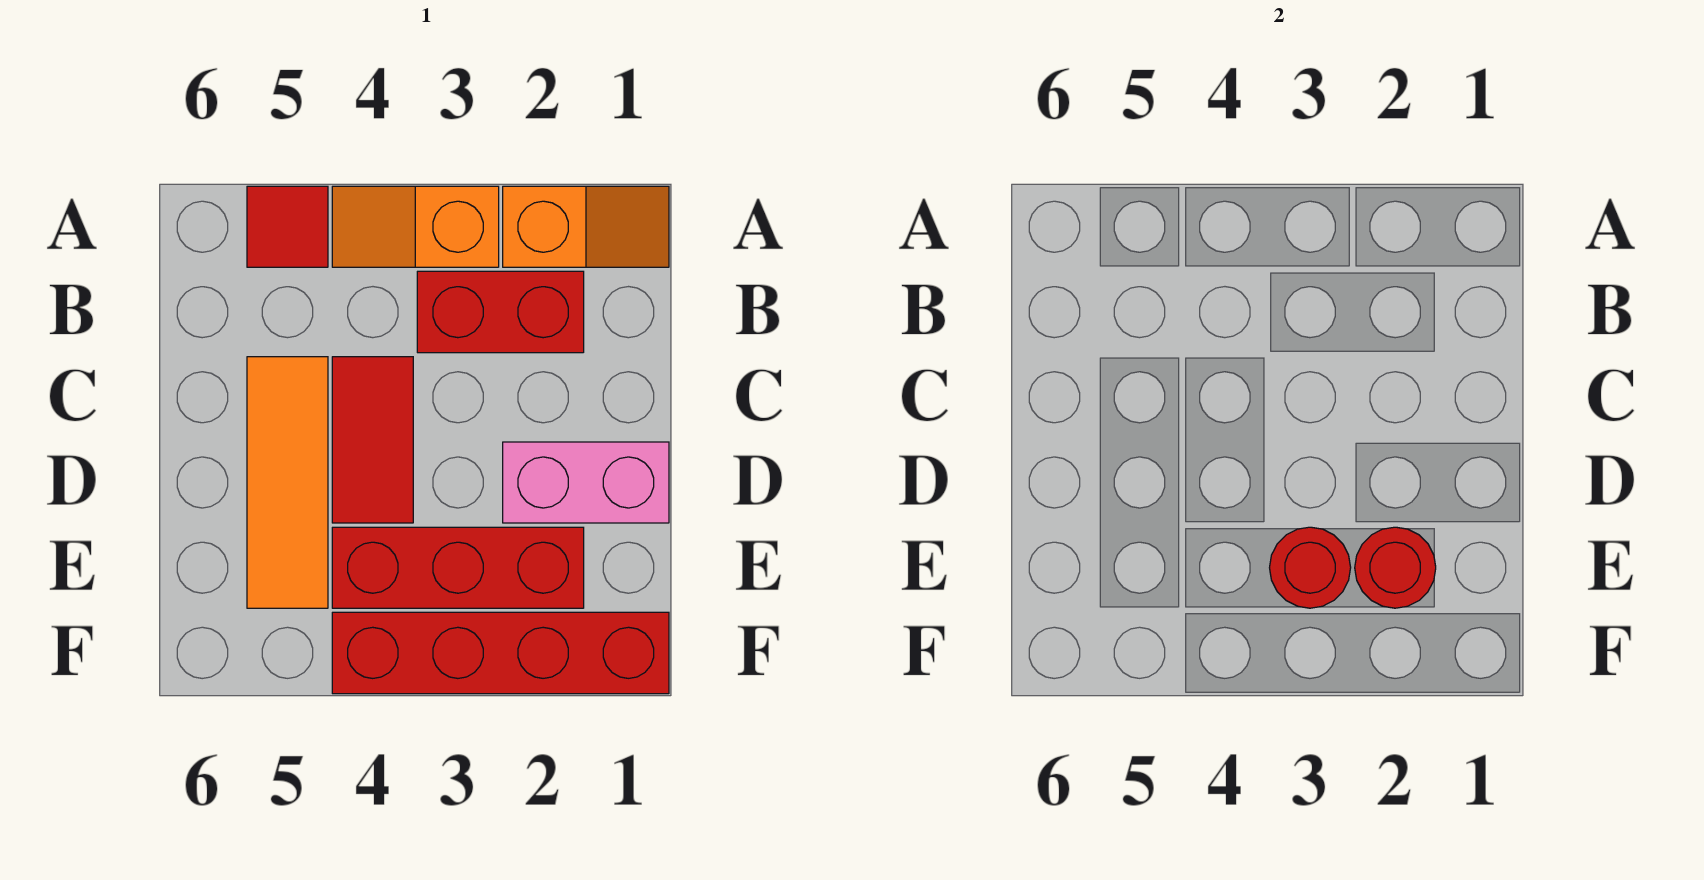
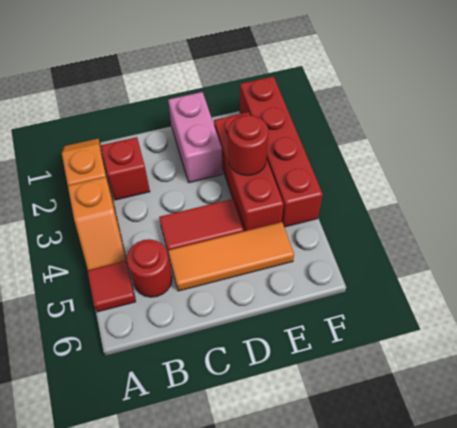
red brick B2:B3 level 1 -> red brick B2 level 1
red round brick E2 level 2 -> red round brick B5 level 1

